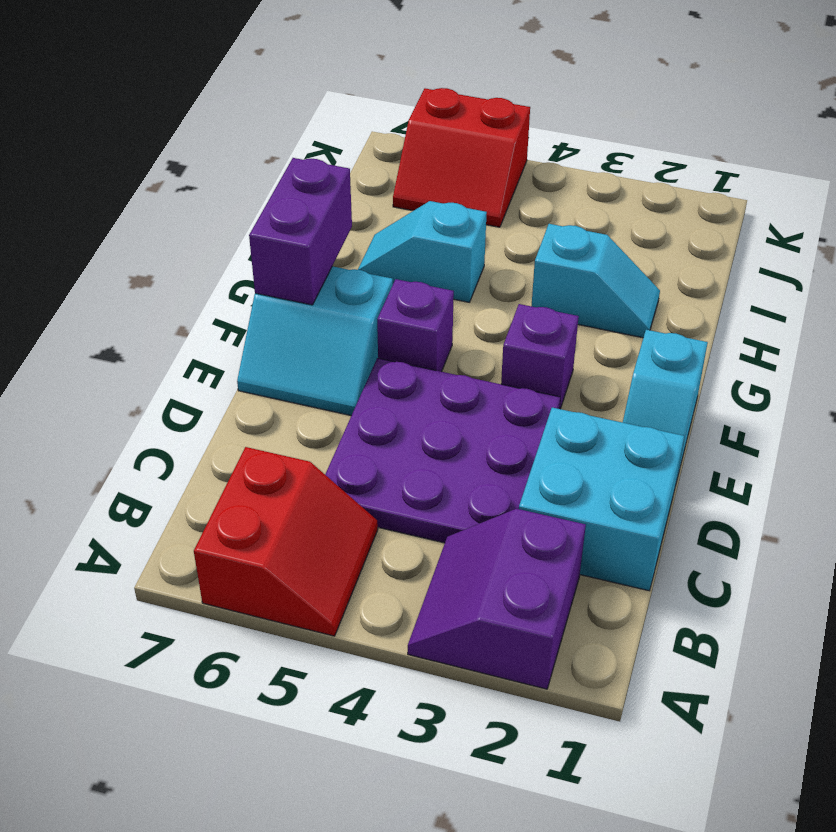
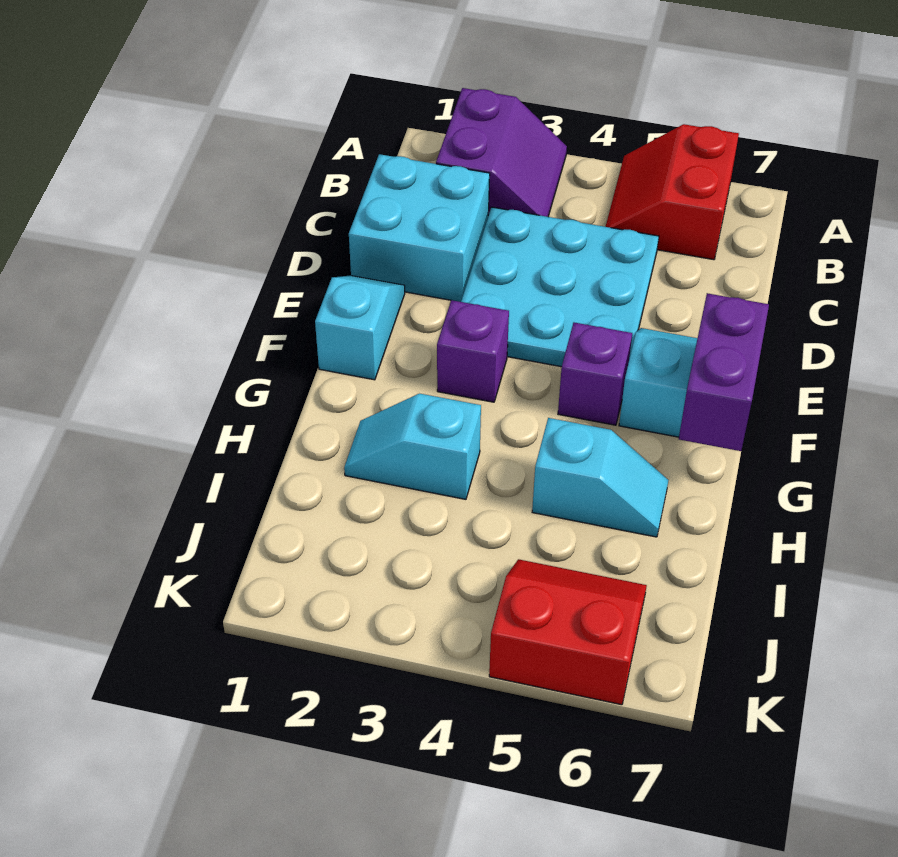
purple plate C3:E5 level 1 -> cyan plate C3:E5 level 1

